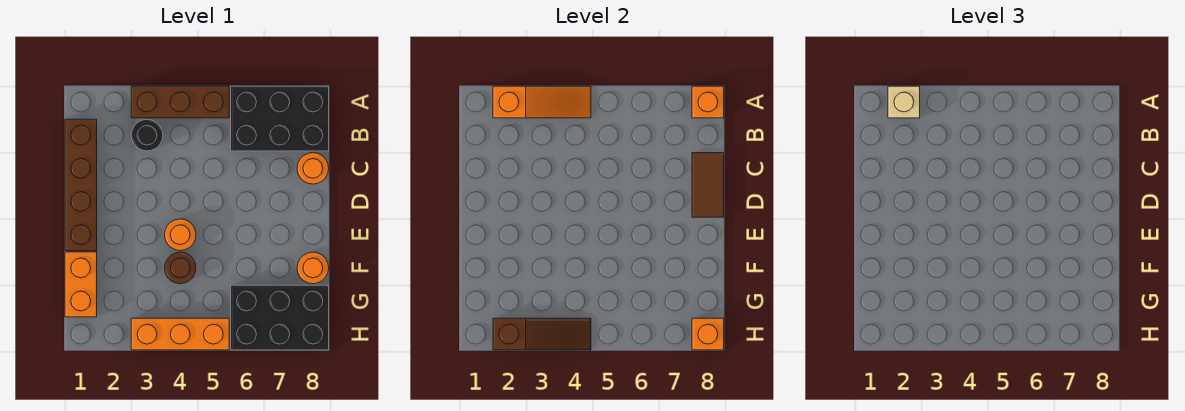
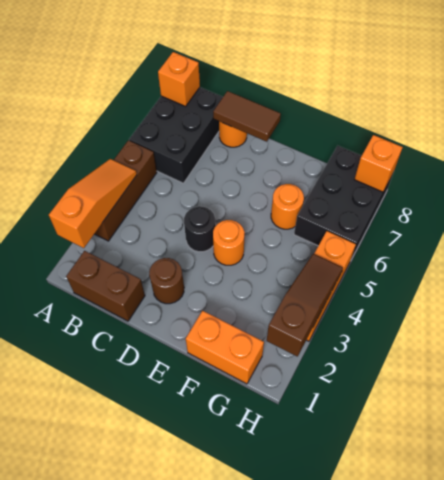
tan brick A2 level 3 -> none
brown brick B1:E1 level 1 -> brown brick B1:C1 level 1
black round brick B3 level 1 -> black round brick D4 level 1
brown round brick F4 level 1 -> brown round brick D2 level 1
orange round brick F8 level 1 -> orange round brick F6 level 1

